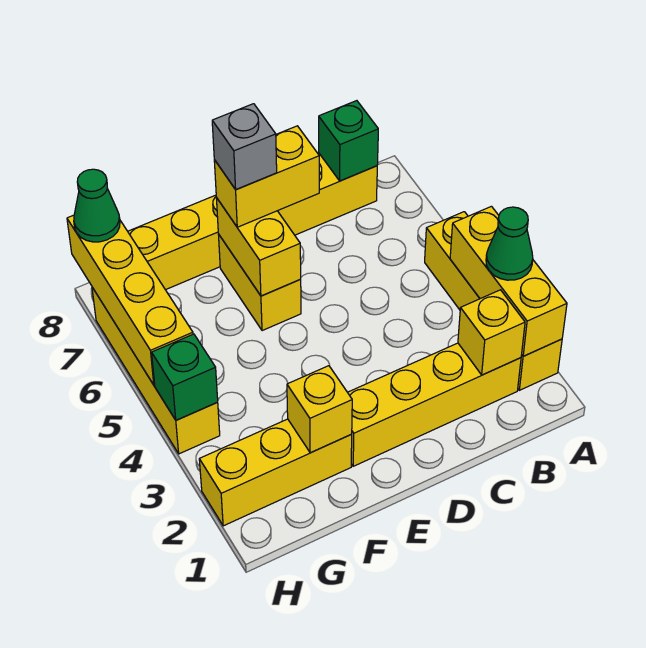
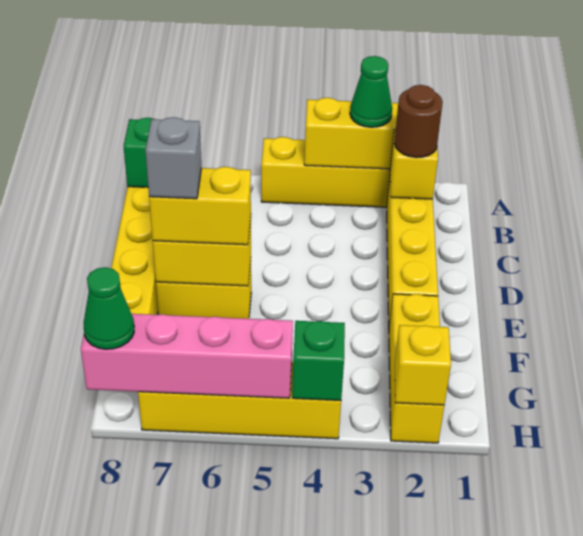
none -> brown round brick B2 level 3
yellow brick D7:E7 level 3 -> yellow brick E6:E7 level 3
yellow brick F2 level 2 -> yellow brick H2 level 2
yellow brick H5:H8 level 2 -> pink brick H5:H8 level 2

